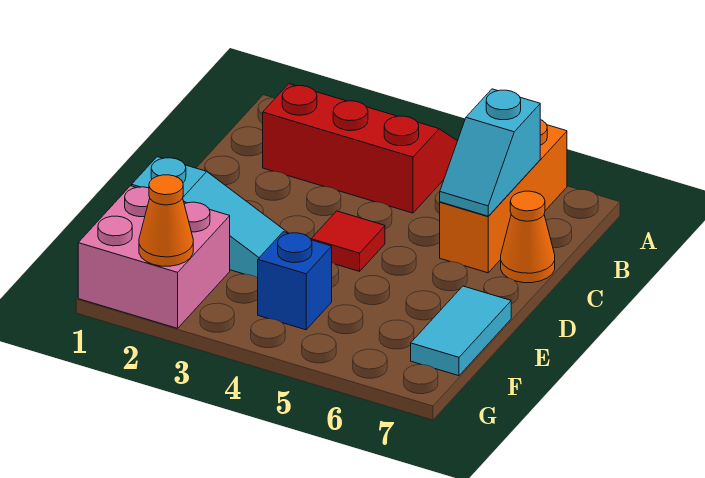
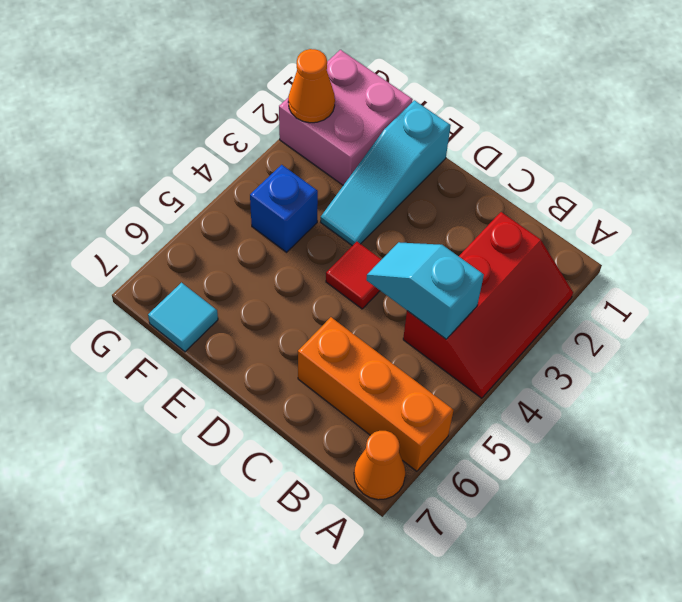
cyan slope B6:C6 level 2 top B -> cyan slope B4:C4 level 2 top B
orange cone C7 level 1 -> orange cone A7 level 1
cyan tile E7:F7 level 1 -> cyan tile F7 level 1

